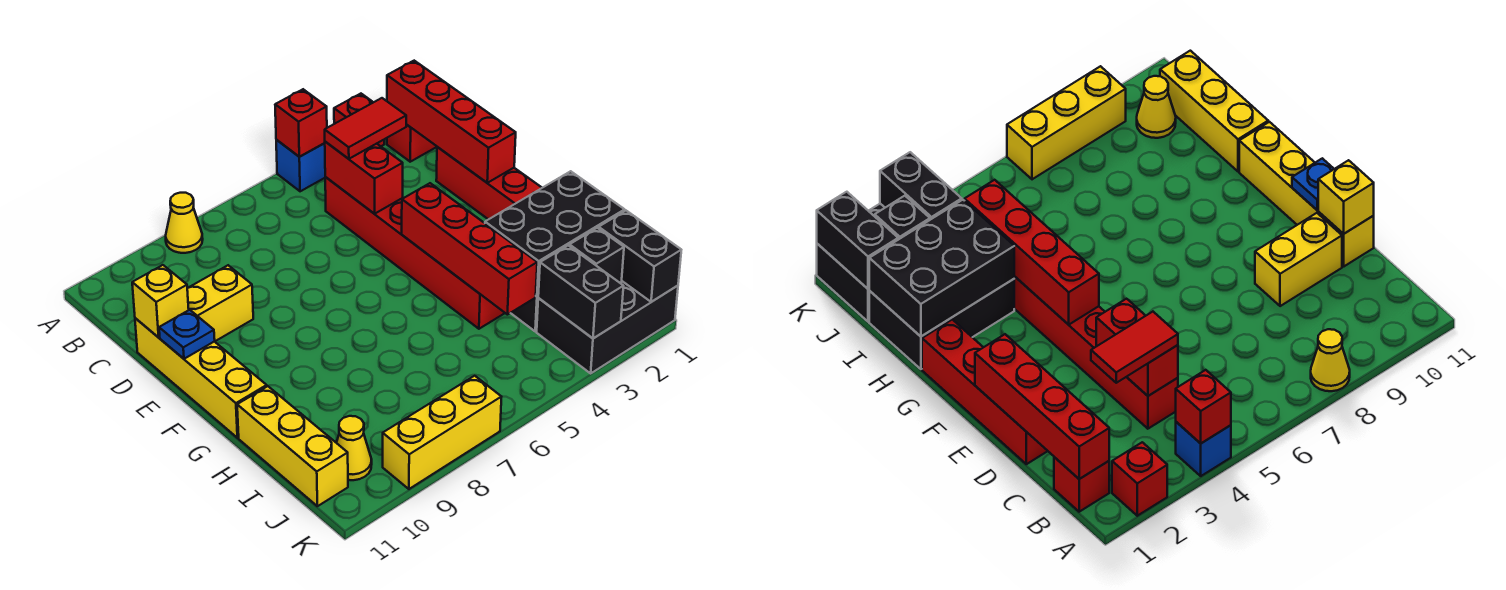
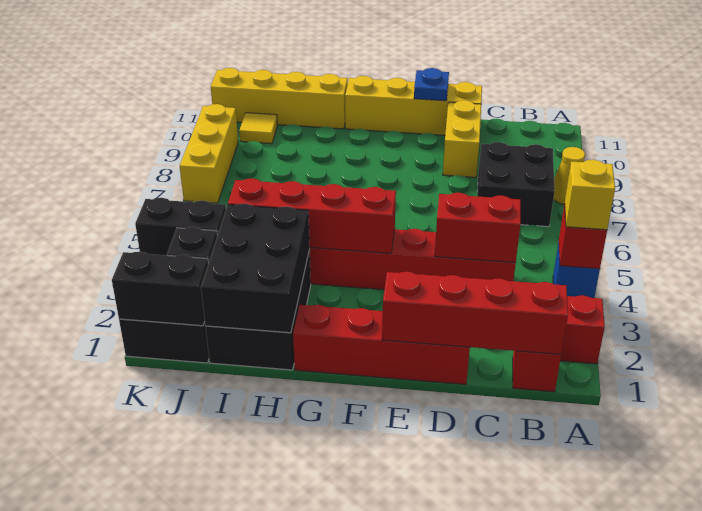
none -> black brick B7:C8 level 1
red tile C3:C4 level 3 -> none
yellow brick D11 level 2 -> yellow brick A4 level 3
yellow brick H11:J11 level 1 -> yellow brick H11:K11 level 1
yellow cone J10 level 1 -> yellow tile J10 level 1

